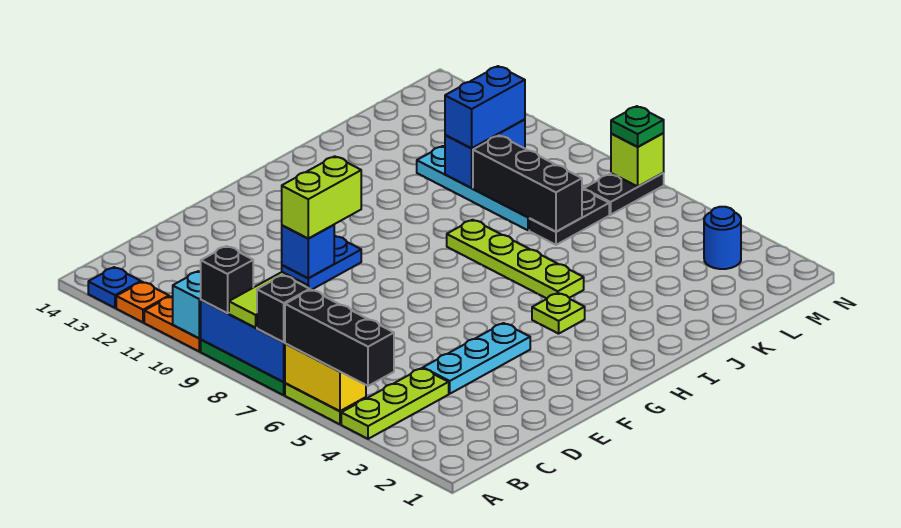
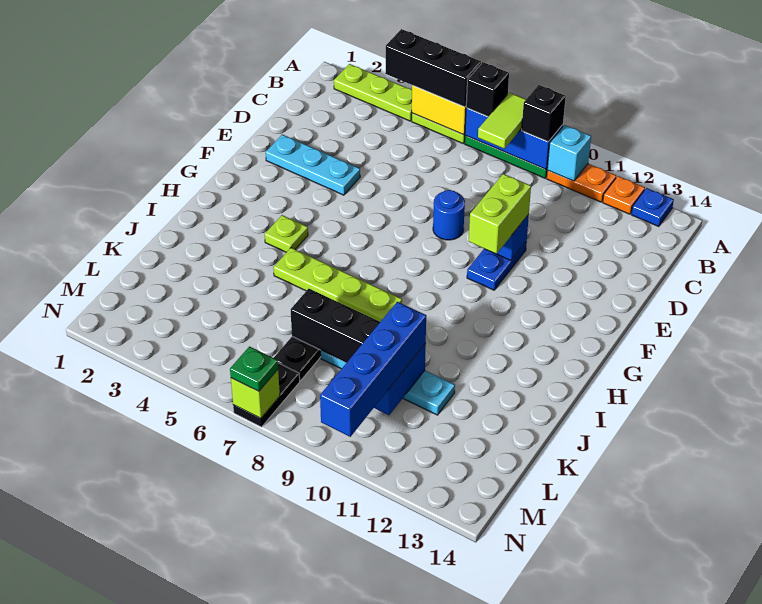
lime plate A4:C4 level 1 -> lime plate A2:A4 level 1
cyan plate D4:F4 level 1 -> cyan plate E2:E4 level 1
blue brick K10:L10 level 3 -> blue brick K10:N10 level 3
blue round brick M3 level 1 -> blue round brick E8 level 1

